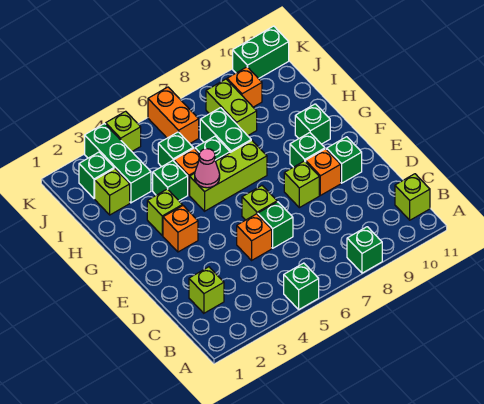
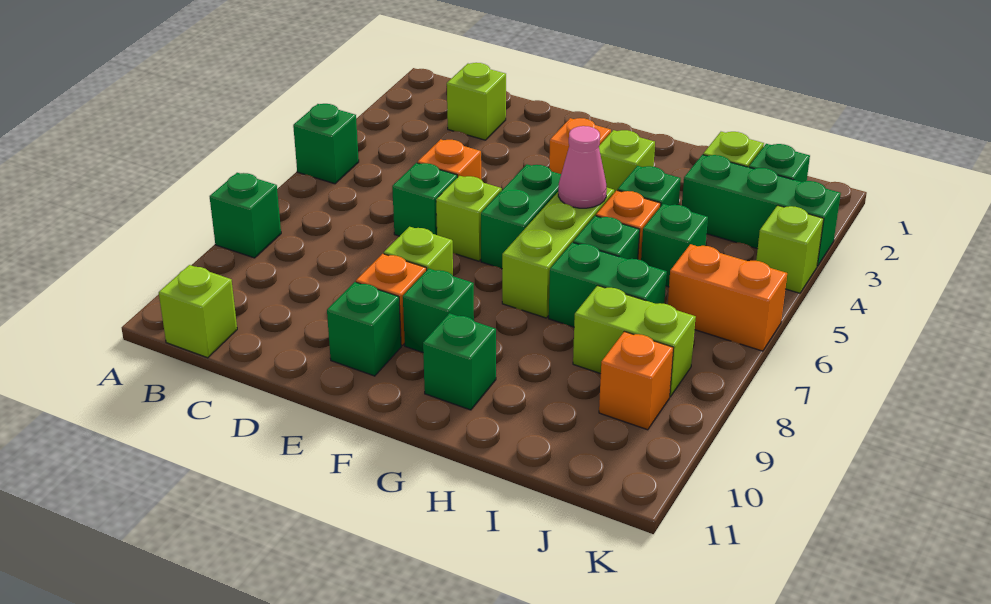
green brick K10:K11 level 1 -> green brick F5:F6 level 1

